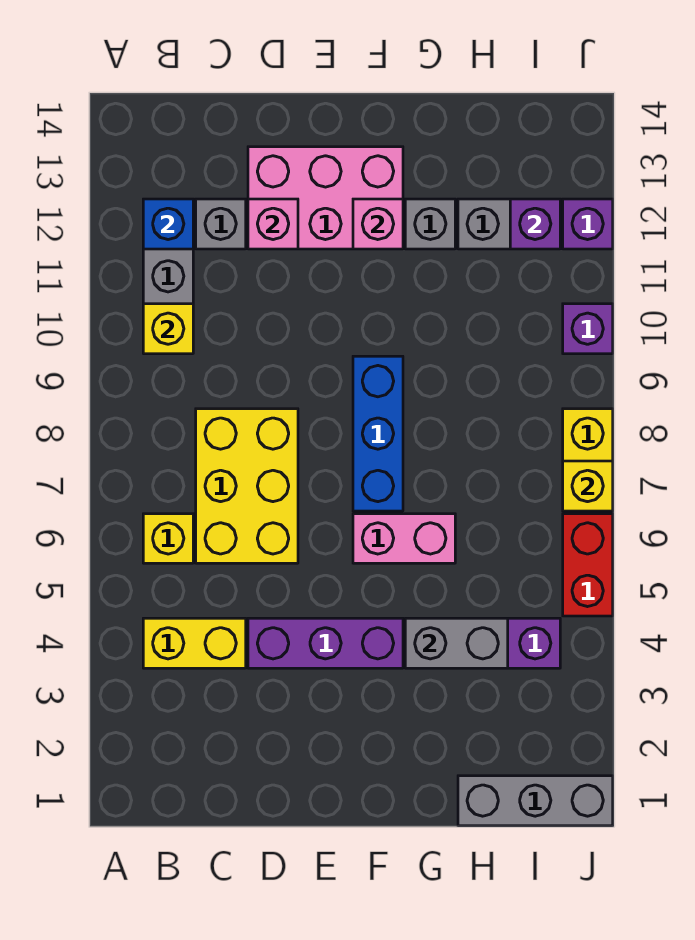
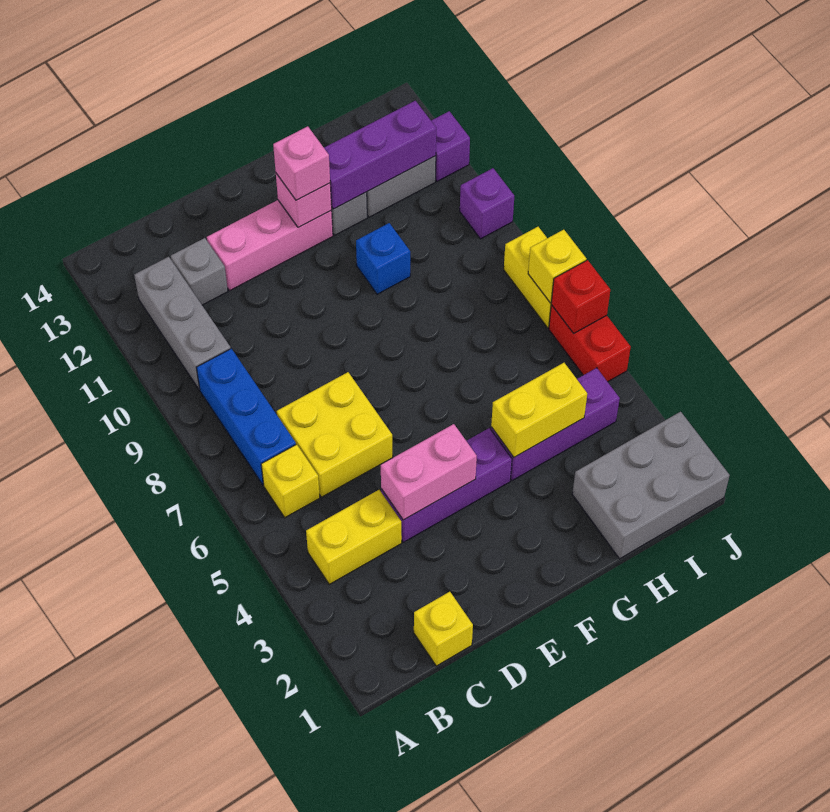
yellow brick B10 level 2 -> yellow brick C1 level 1
blue brick B12 level 2 -> blue brick G10 level 1
yellow brick C6:D8 level 1 -> yellow brick C6:D7 level 1
pink brick D12:F13 level 1 -> pink brick D12:F12 level 1
pink brick D12 level 2 -> pink brick F12 level 3
pink brick F6:G6 level 1 -> pink brick D4:E4 level 2
blue brick F7:F9 level 1 -> blue brick B7:B9 level 1
grey brick G4:H4 level 2 -> yellow brick G4:H4 level 2
grey brick H1:J1 level 1 -> grey brick H1:J2 level 1
purple brick I12 level 2 -> purple brick G12:I12 level 2
none -> red brick J6 level 2

